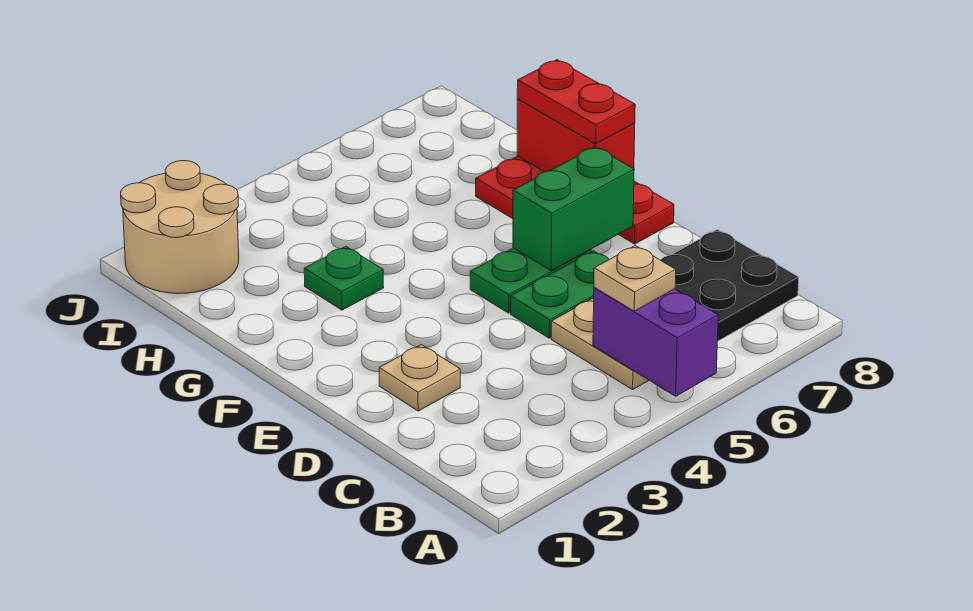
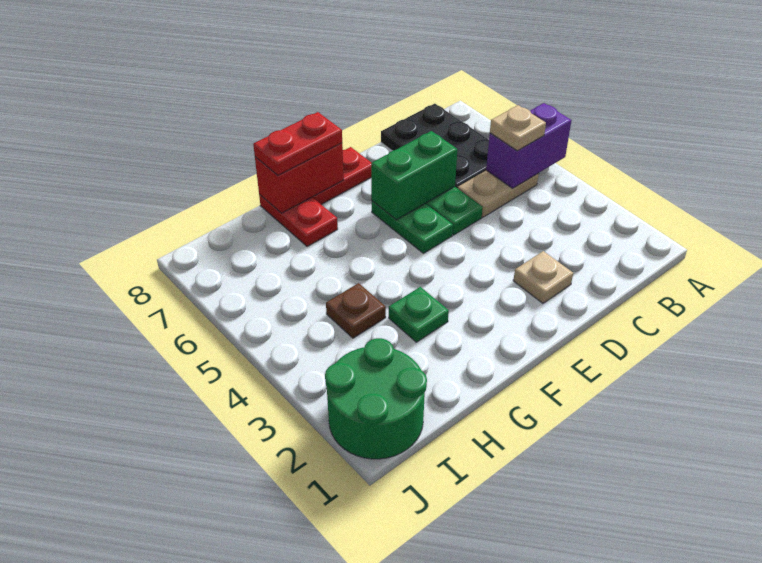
green brick E6:E7 level 2 -> green brick D6:E6 level 2
none -> brown plate H4 level 1
tan round brick I1:J2 level 1 -> green round brick I1:J2 level 1

